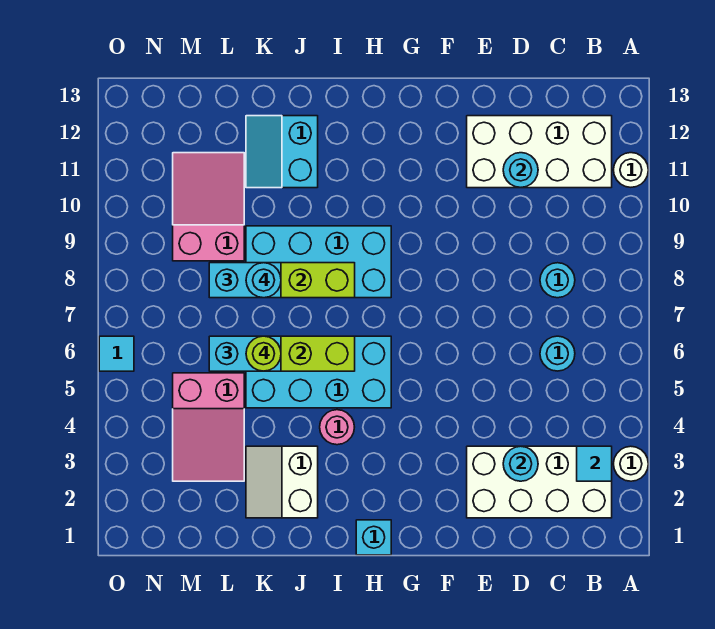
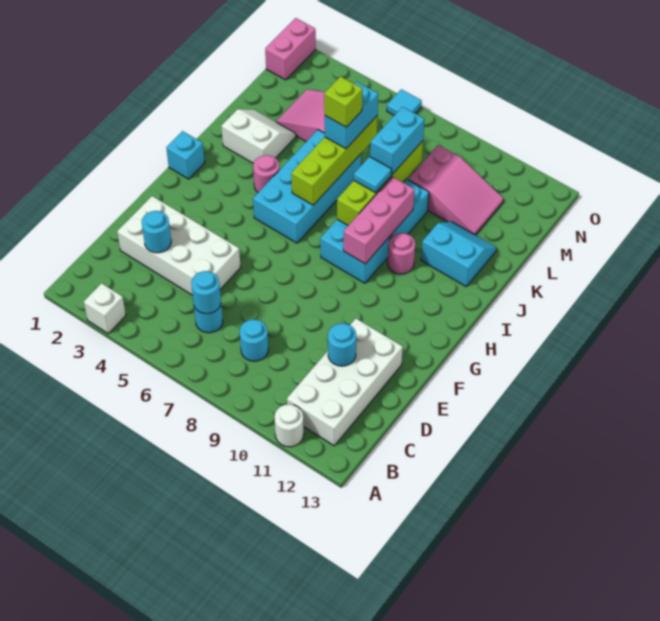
white round brick A3 level 1 -> white brick A3 level 1
white brick B2:E3 level 1 -> white brick D2:E5 level 1
cyan tile B3 level 2 -> cyan tile J8 level 3
none -> pink brick H9:J9 level 2
none -> pink round brick I10 level 1
lime round brick K6 level 4 -> lime brick K6 level 4
cyan round brick K8 level 4 -> cyan round brick C6 level 2
none -> pink brick N1:O1 level 1

